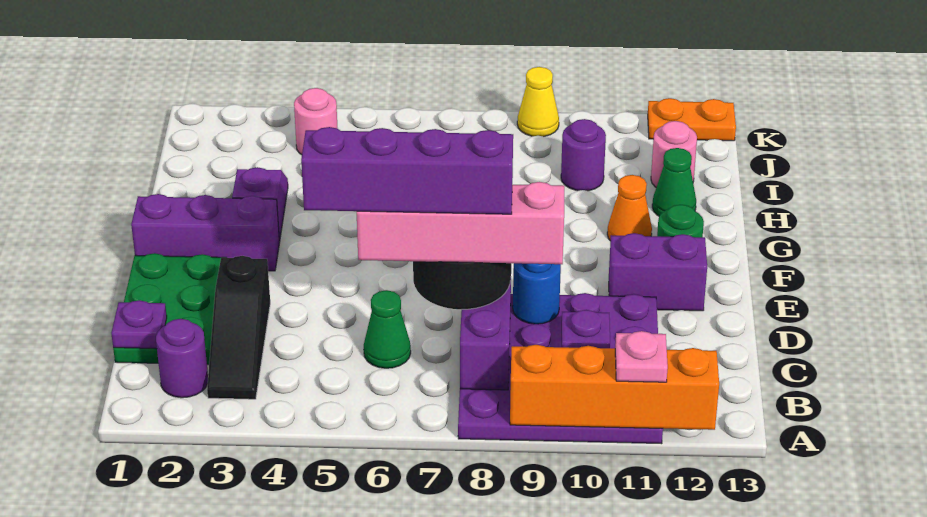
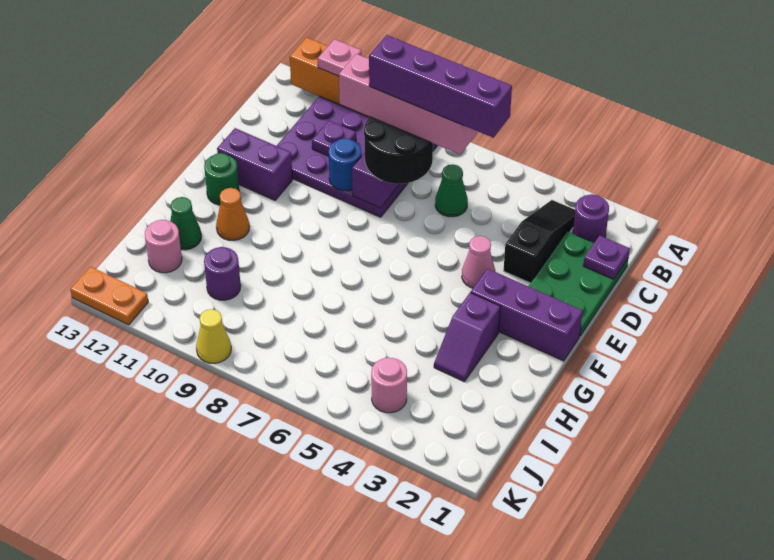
none -> pink cone E4 level 1

